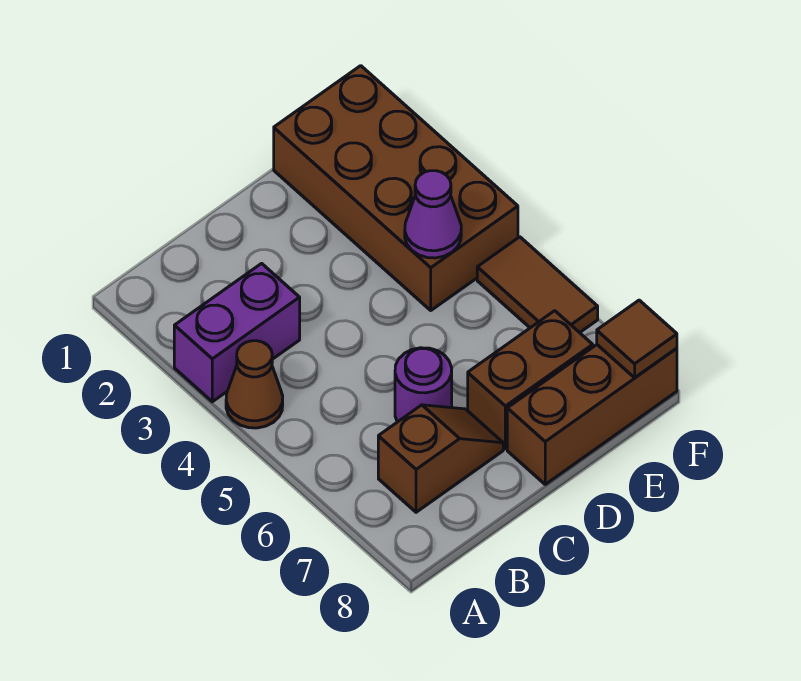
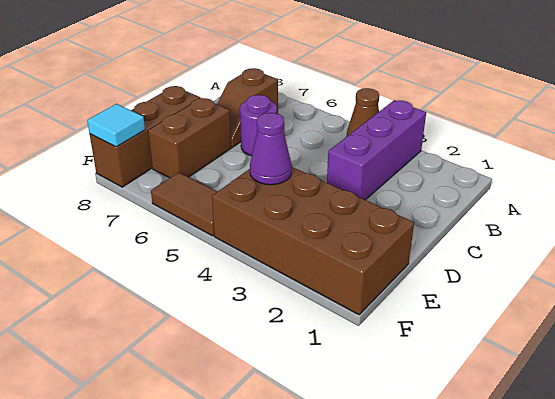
purple brick A3:B3 level 1 -> purple brick A3:C3 level 1
brown tile F8 level 2 -> cyan tile F8 level 2

